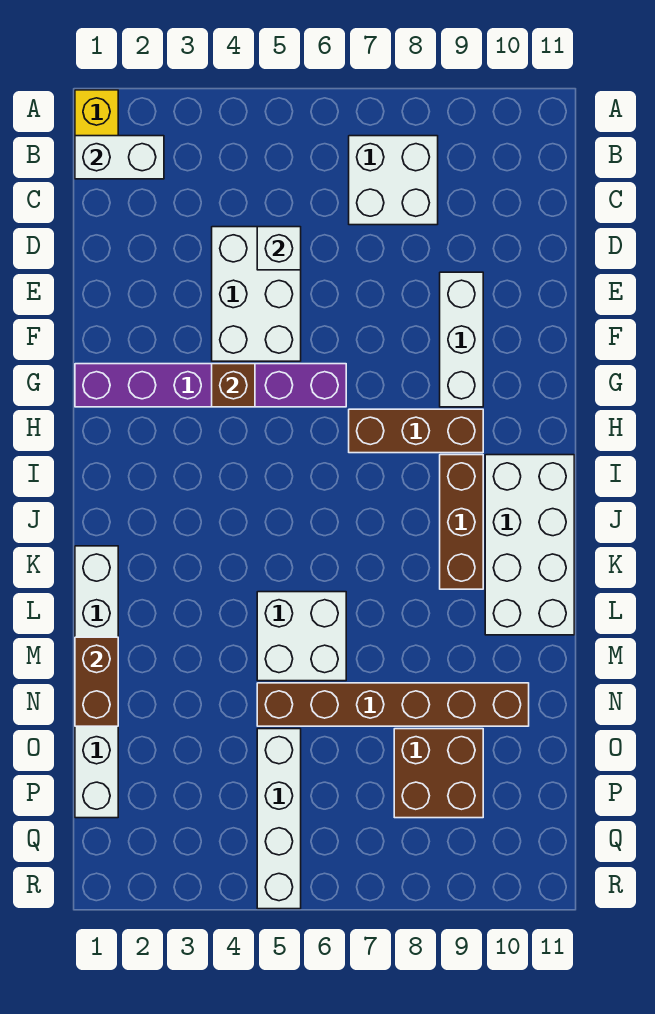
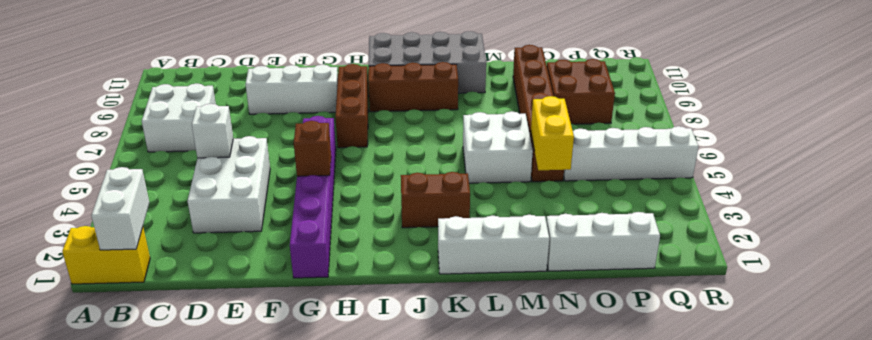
white brick D4:F5 level 1 -> white brick D3:E5 level 1
white brick I10:L11 level 1 -> grey brick I10:L11 level 1
brown brick M1:N1 level 2 -> brown brick J3:K3 level 1
none -> yellow brick N4:N5 level 2

